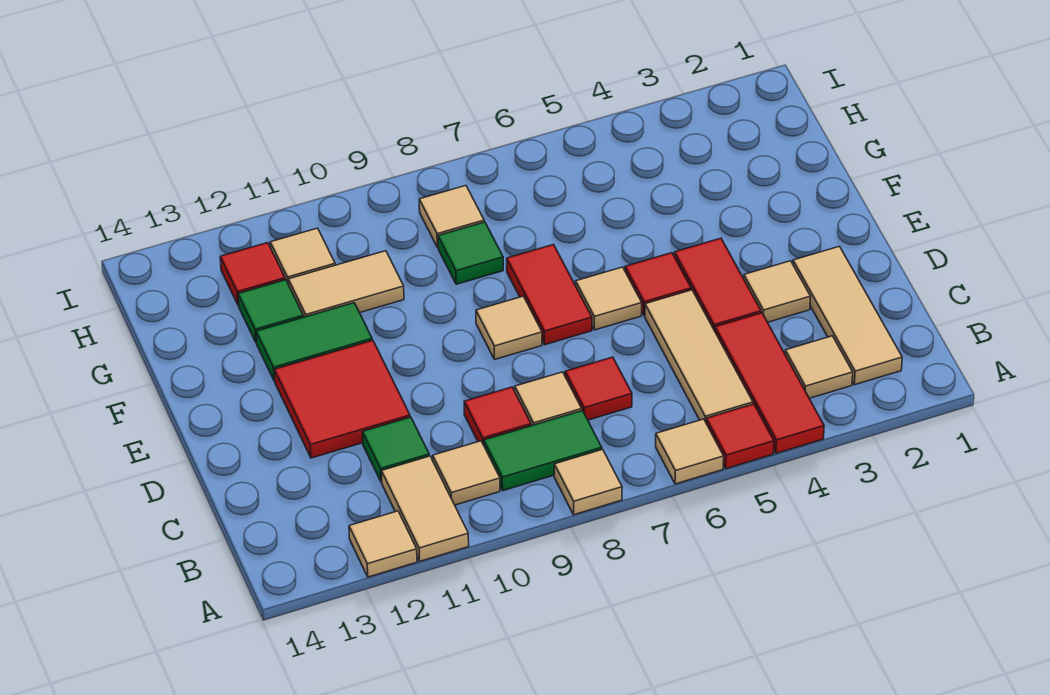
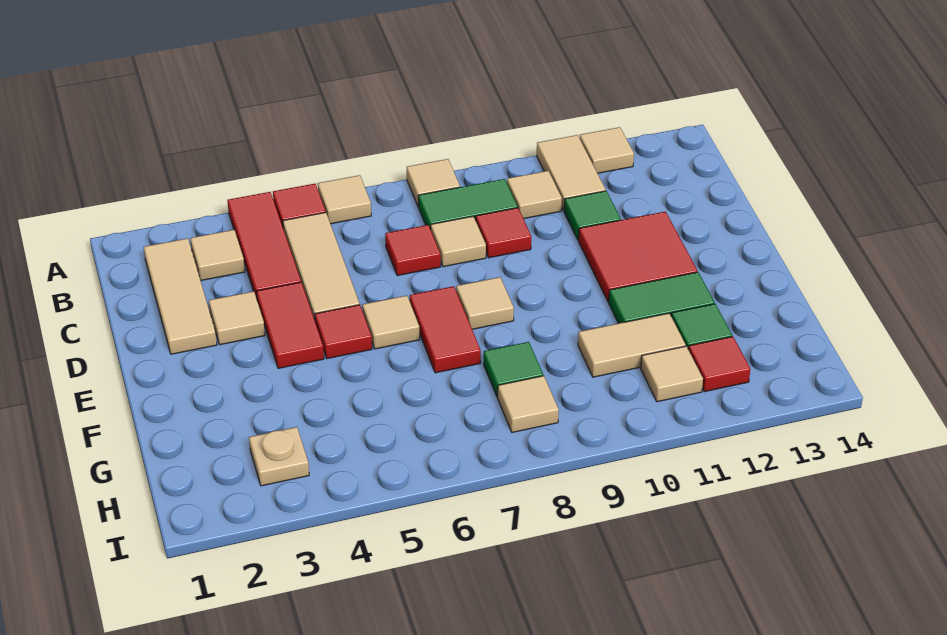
none -> tan plate H3 level 1

